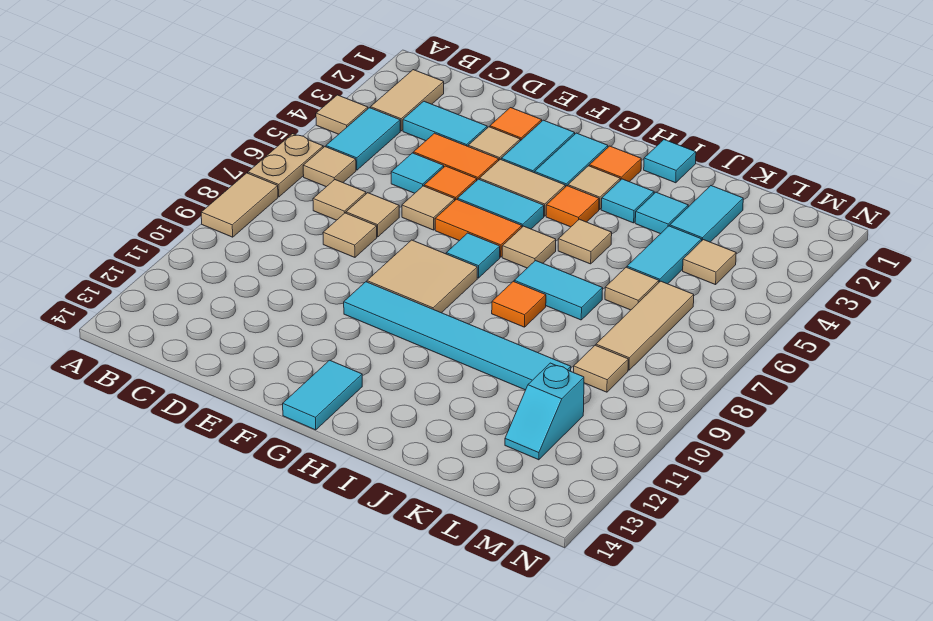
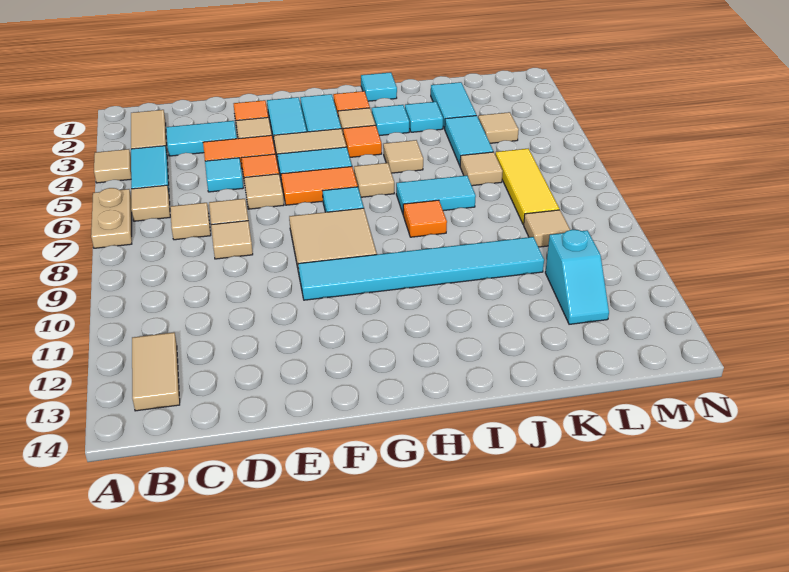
tan tile A8:A9 level 1 -> tan tile B12:B13 level 1
cyan tile G13:G14 level 1 -> none
tan tile L6:L8 level 1 -> yellow tile L6:L8 level 1

